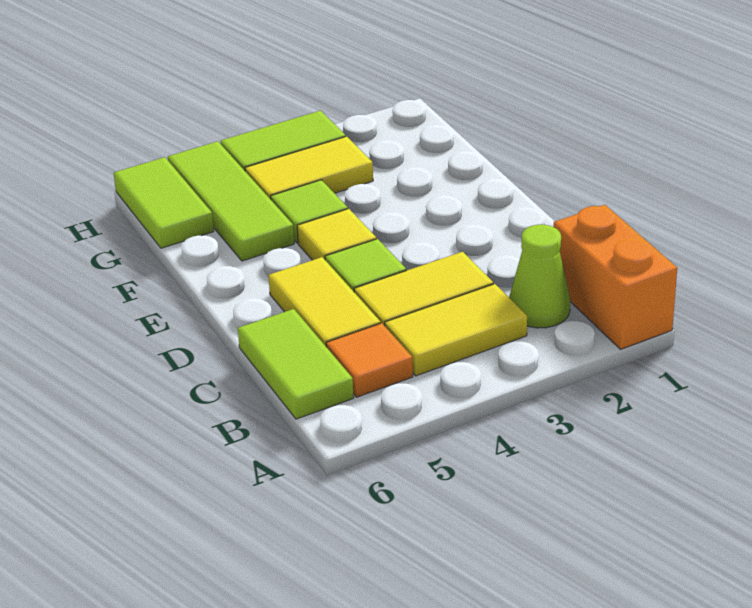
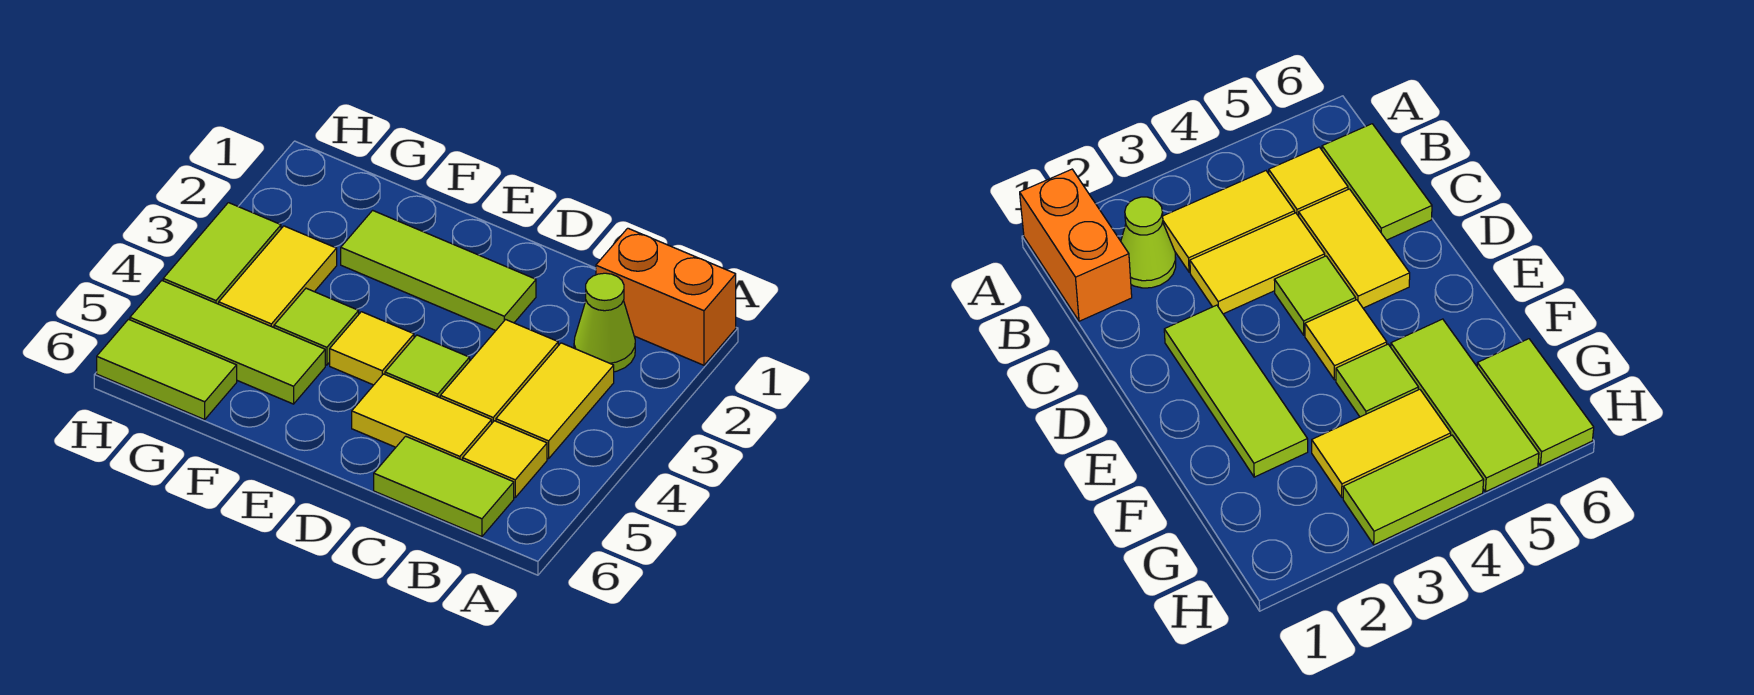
orange tile B5 level 1 -> yellow tile B5 level 1
none -> lime tile D2:F2 level 1

